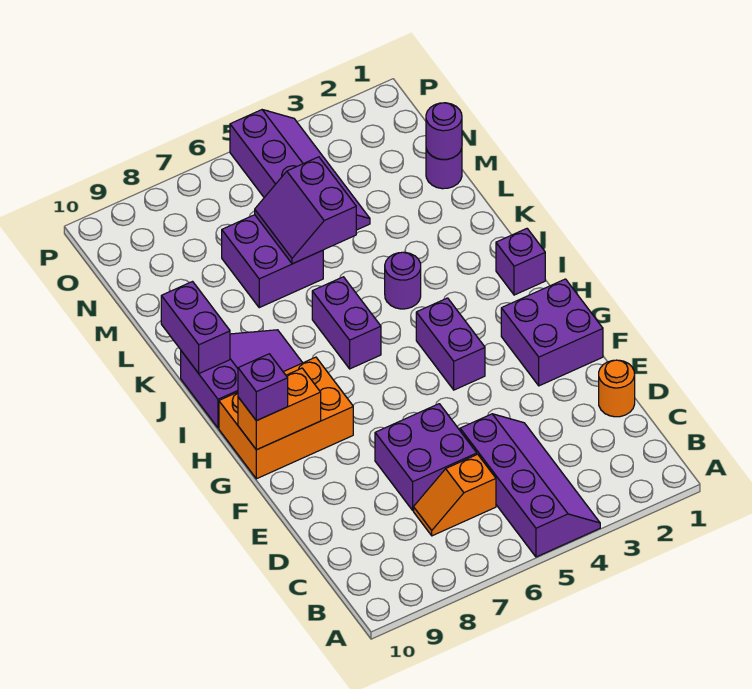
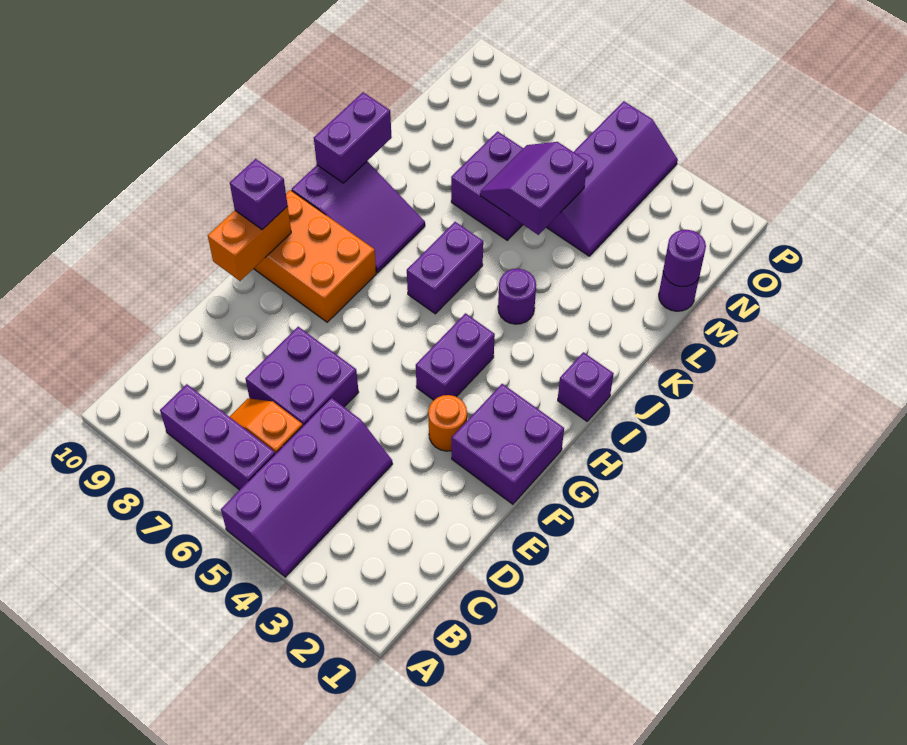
none -> purple brick B6:B8 level 1
orange round brick D1 level 1 -> orange round brick F3 level 1
orange brick G9:G10 level 2 -> orange brick F10:G10 level 2

